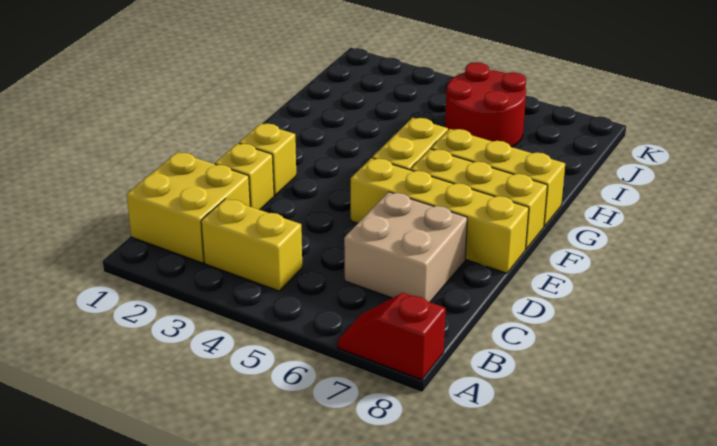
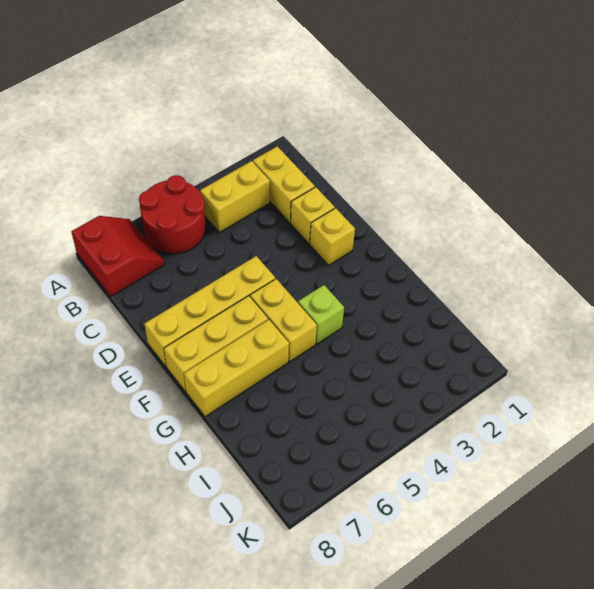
red slope A7:A8 level 1 top 8 -> red slope A7:B8 level 1 top 8
yellow brick B1:C2 level 1 -> yellow brick B2:C2 level 1
tan brick C6:D7 level 1 -> none
none -> lime brick G4 level 1
red round brick I5:J6 level 1 -> red round brick A5:B6 level 1

